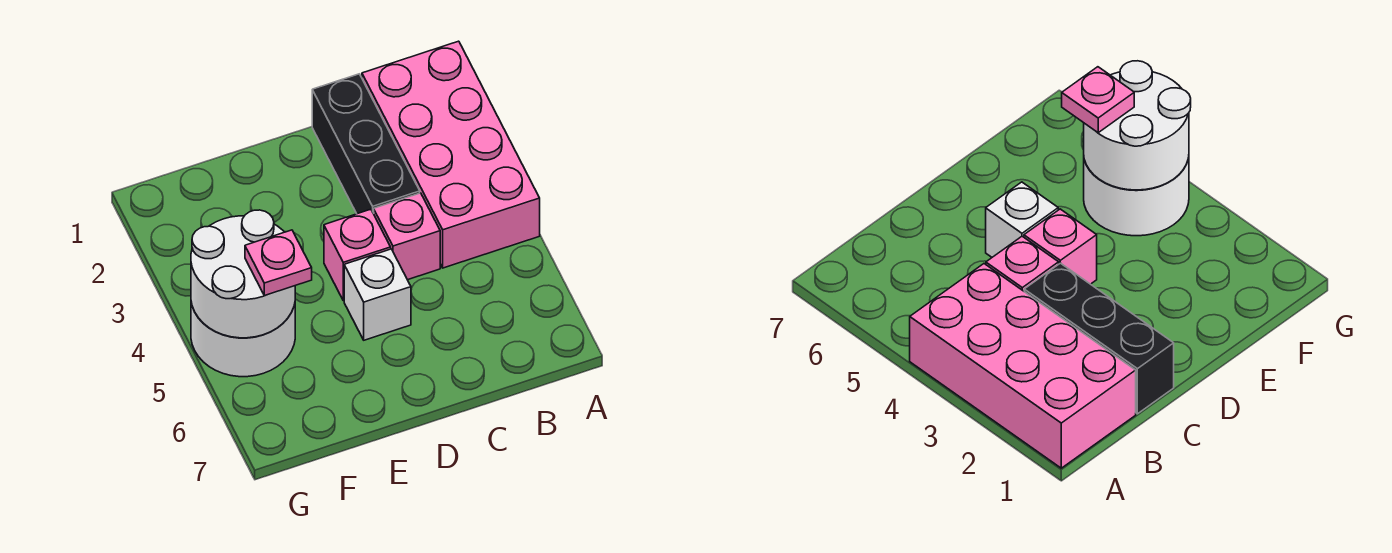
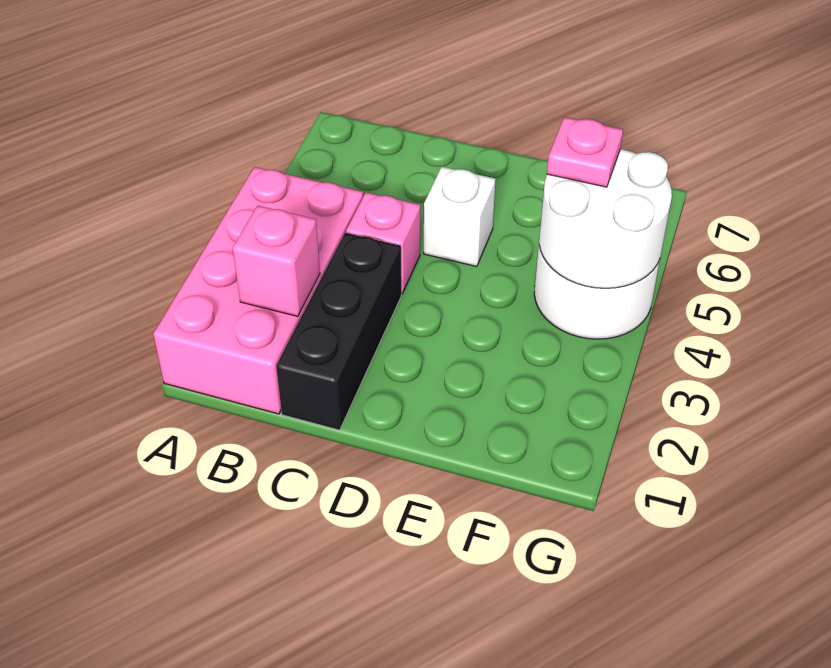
pink brick D4 level 1 -> pink brick B2 level 2

